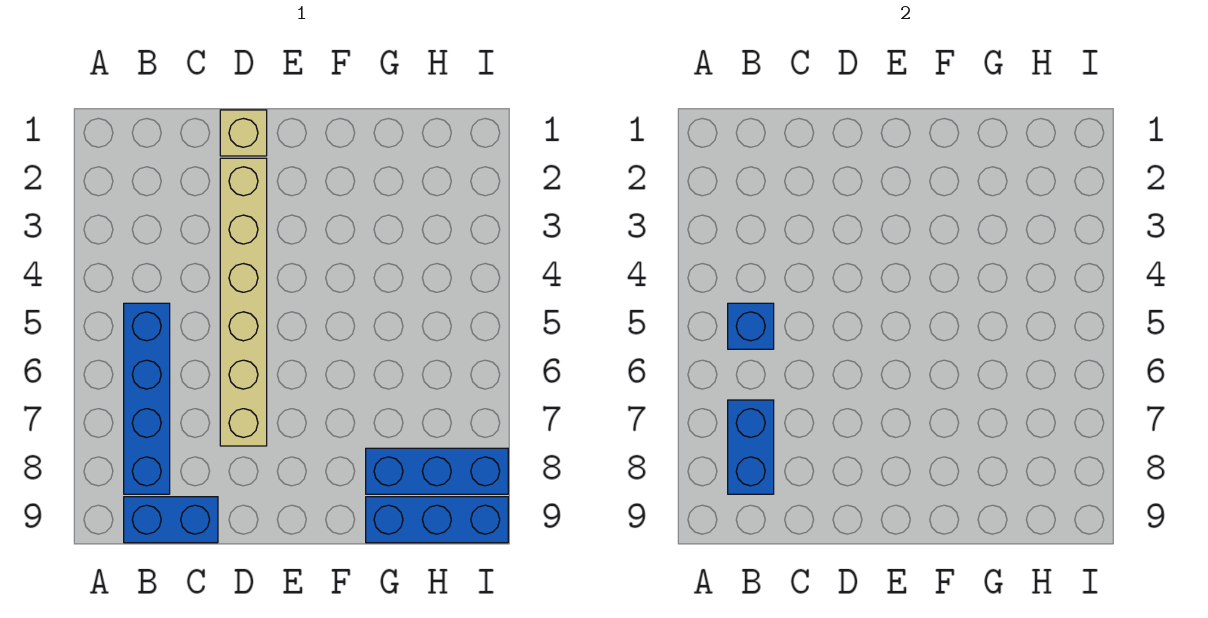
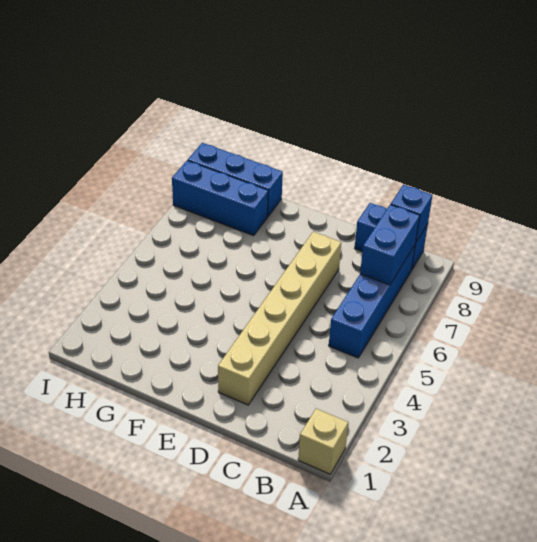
blue brick B5 level 2 -> blue brick B9 level 2
tan brick D1 level 1 -> tan brick A1 level 1

